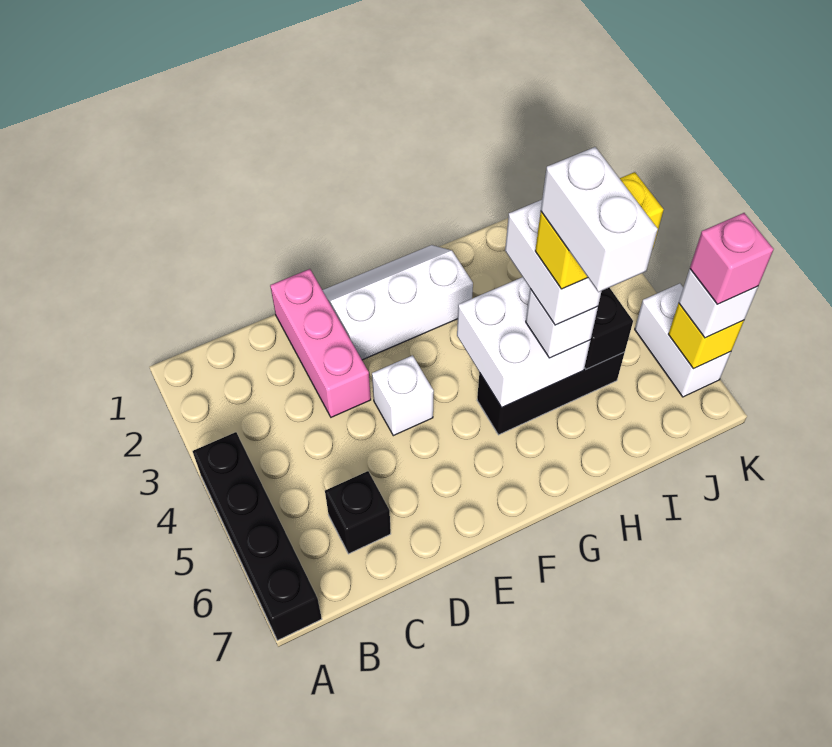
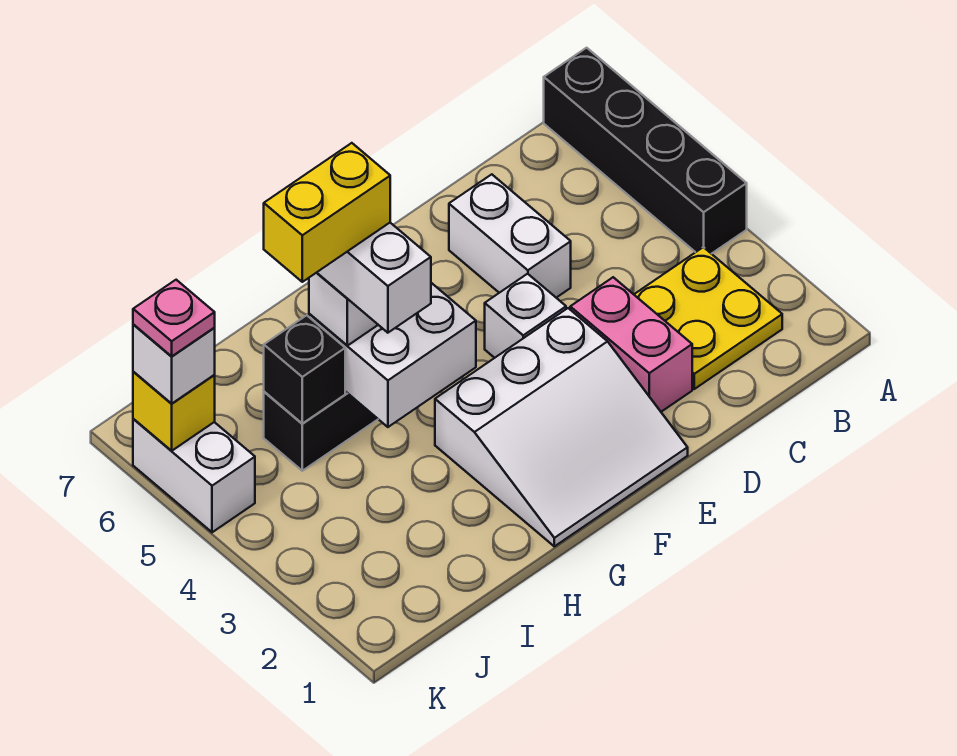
none -> yellow plate B2:C3 level 1
black brick C6 level 1 -> none
pink brick D1:D3 level 1 -> pink brick D2:D3 level 1
white slope E1:G2 level 1 top 2 -> white slope E1:G3 level 1 top 3
white brick H5:H6 level 6 -> white brick D5:D6 level 1
pink brick K6 level 4 -> pink plate K6 level 4

